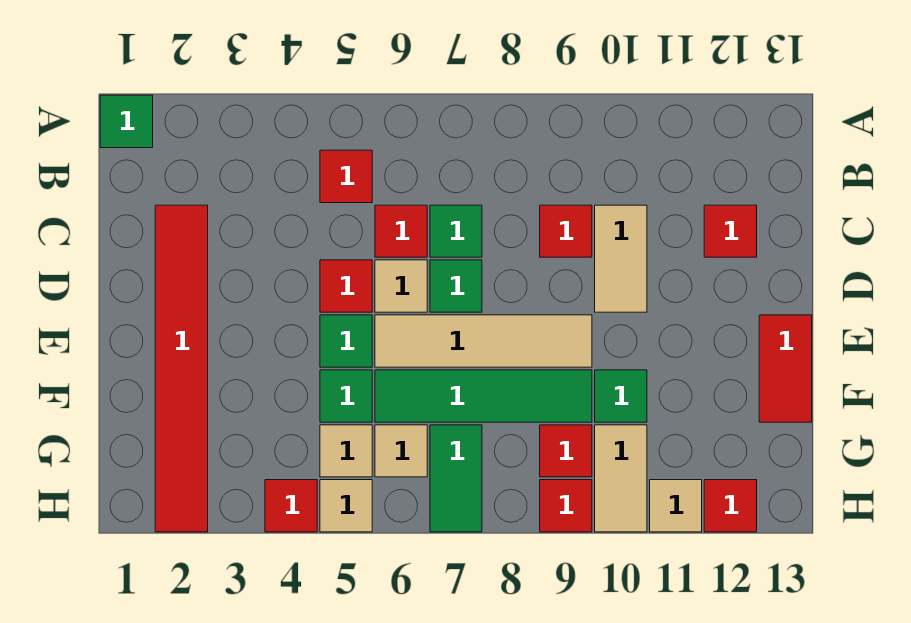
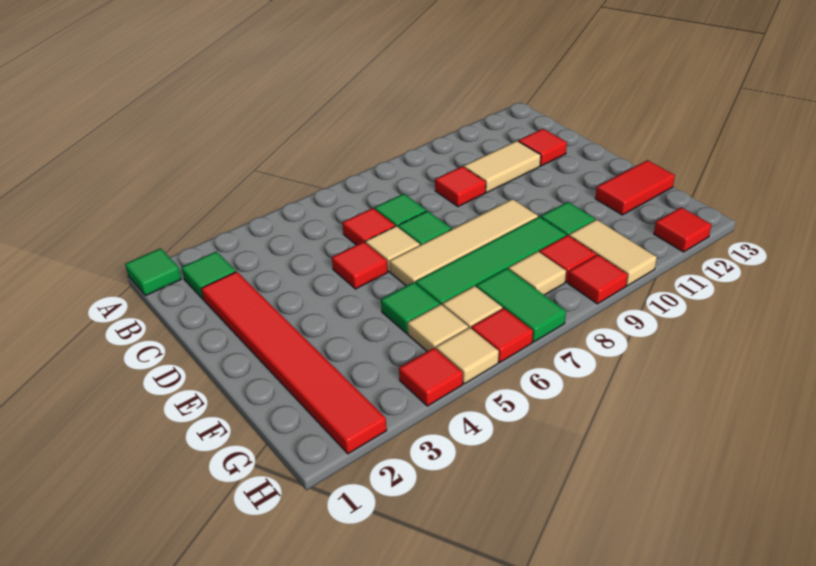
red tile B5 level 1 -> red tile H6 level 1
tan tile C10:D10 level 1 -> tan tile C10:C11 level 1
green tile E5 level 1 -> green tile B2 level 1
red tile E13:F13 level 1 -> red tile F12:F13 level 1
tan tile H11 level 1 -> tan tile G8 level 1

